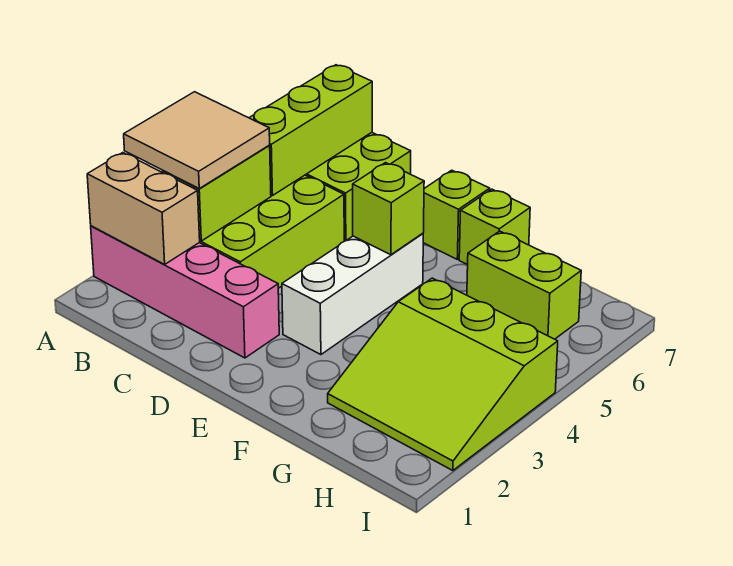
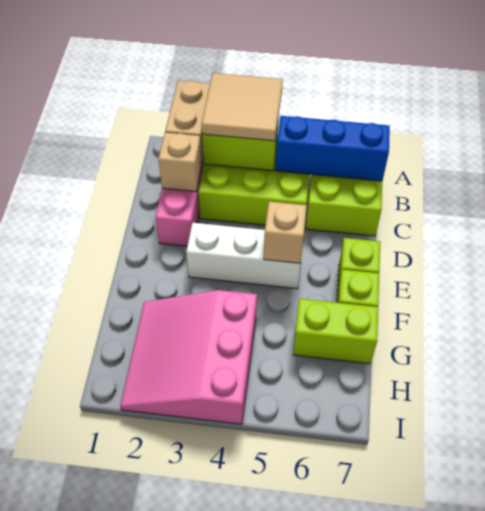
lime brick B5:B7 level 2 -> blue brick B5:B7 level 2
none -> tan brick C2 level 2
lime brick E5 level 2 -> tan brick E5 level 2
lime slope G2:I4 level 1 top 4 -> pink slope G2:I4 level 1 top 4
lime brick G6:H6 level 1 -> lime brick G6:G7 level 1

